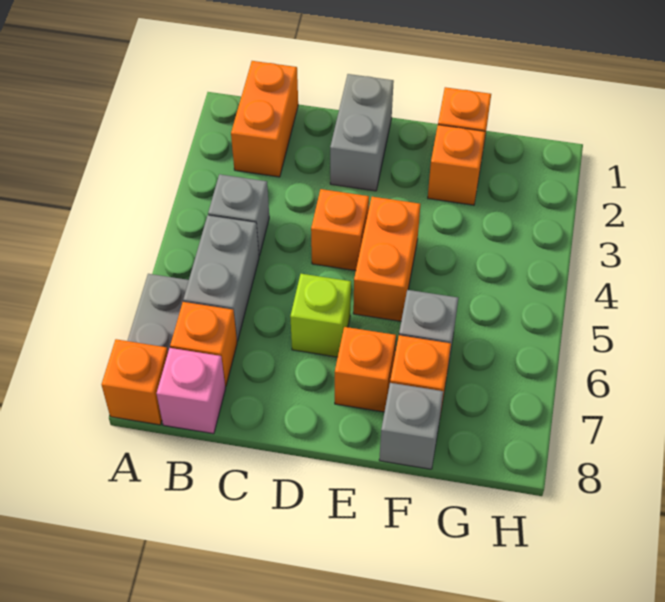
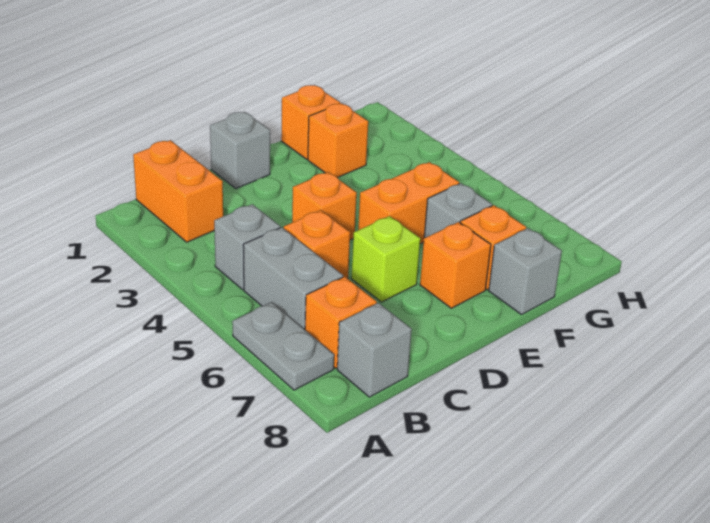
orange brick A8 level 1 -> orange brick C5 level 1
pink brick B8 level 1 -> grey brick B8 level 1
grey brick D1:D2 level 1 -> grey brick D1 level 1
orange brick E4:E5 level 1 -> orange brick E5:F5 level 1

